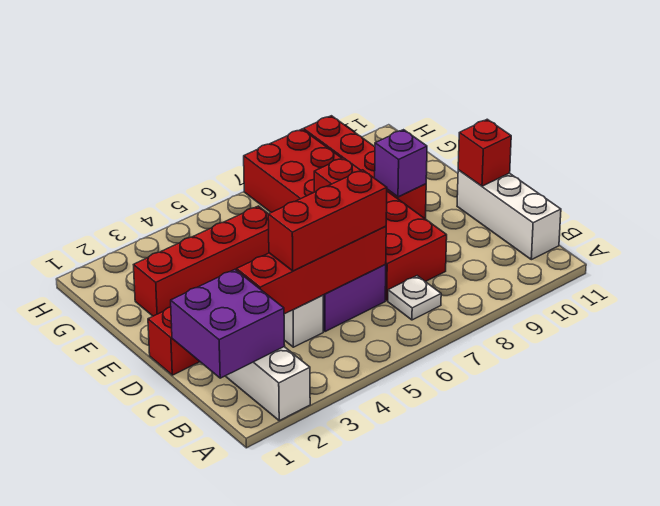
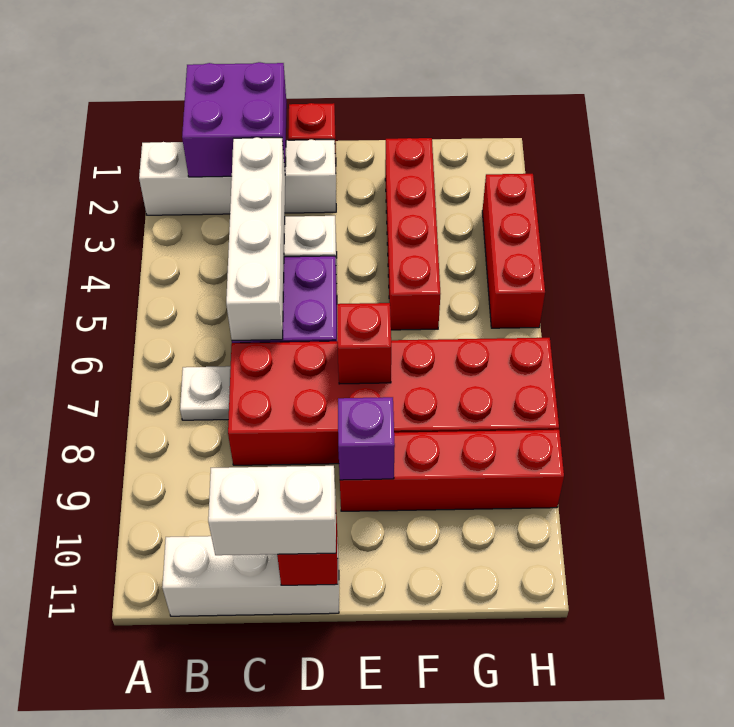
red brick C3:C6 level 2 -> white brick C3:C6 level 2
red brick C4:C6 level 3 -> red brick H3:H5 level 1
none -> white brick C11:D11 level 3

